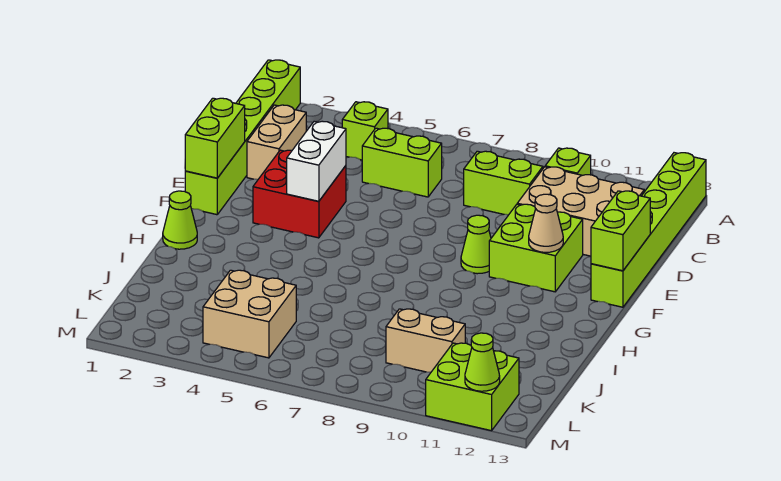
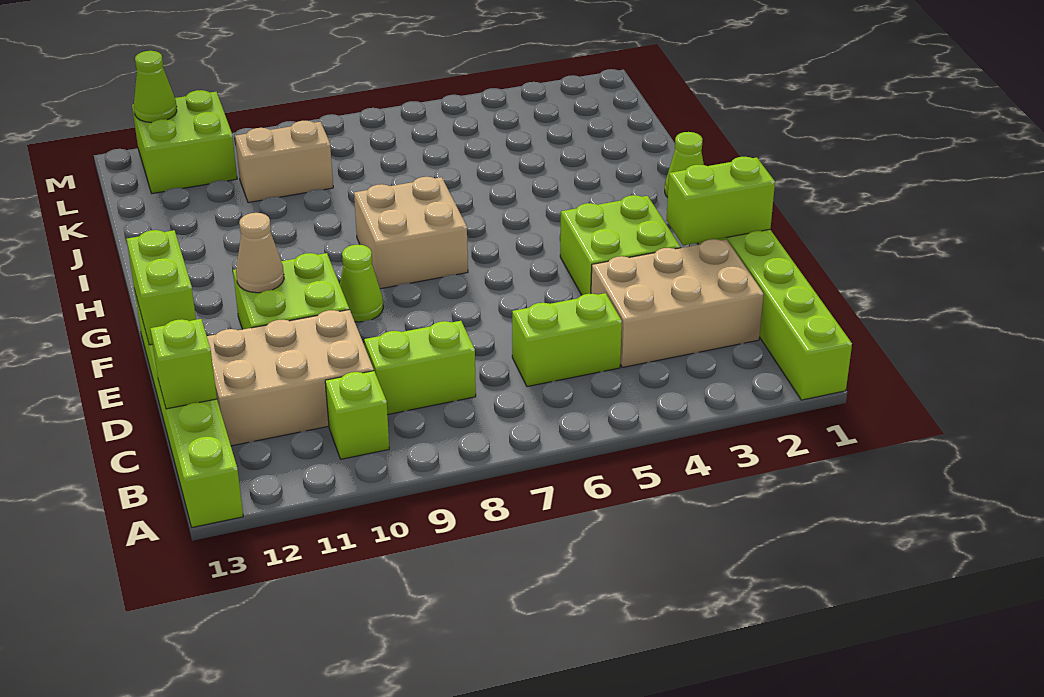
lime brick B4 level 1 -> lime brick C13 level 2
tan brick C2:D2 level 1 -> tan brick C2:D4 level 1
lime brick E1:F1 level 2 -> lime brick E1:E2 level 2
red brick E3:F4 level 1 -> lime brick E3:F4 level 1
white brick E4:F4 level 2 -> none
tan brick K4:L5 level 1 -> tan brick G7:H8 level 1

